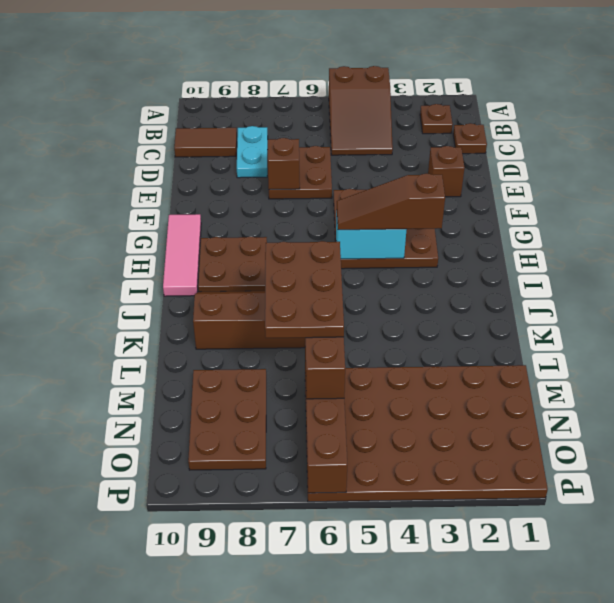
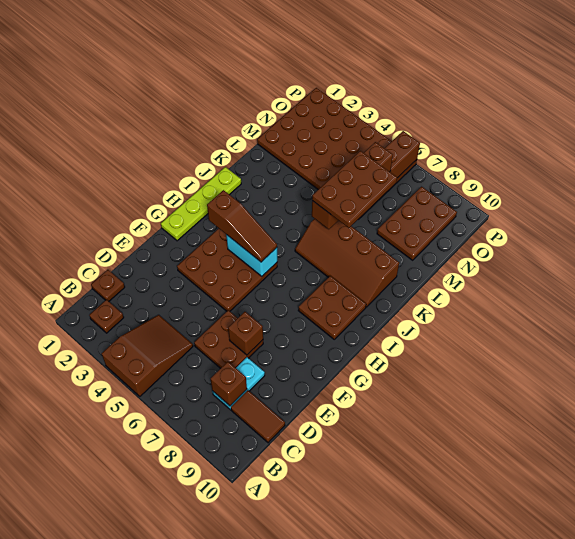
brown brick E2 level 1 -> brown brick C8 level 2
none -> lime plate G1:J1 level 1
pink tile G10:I10 level 1 -> none

